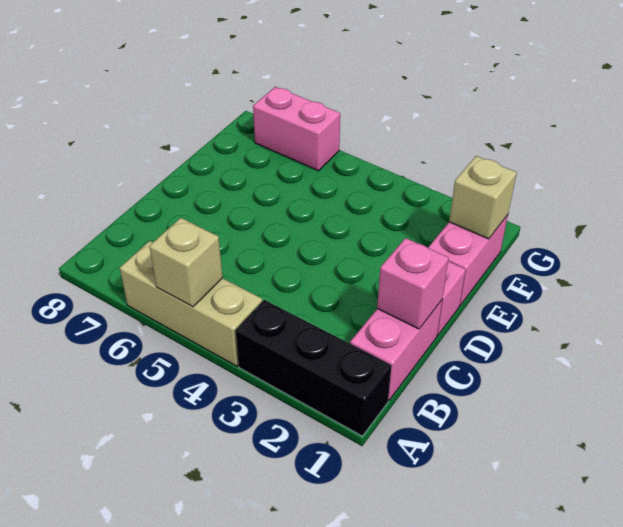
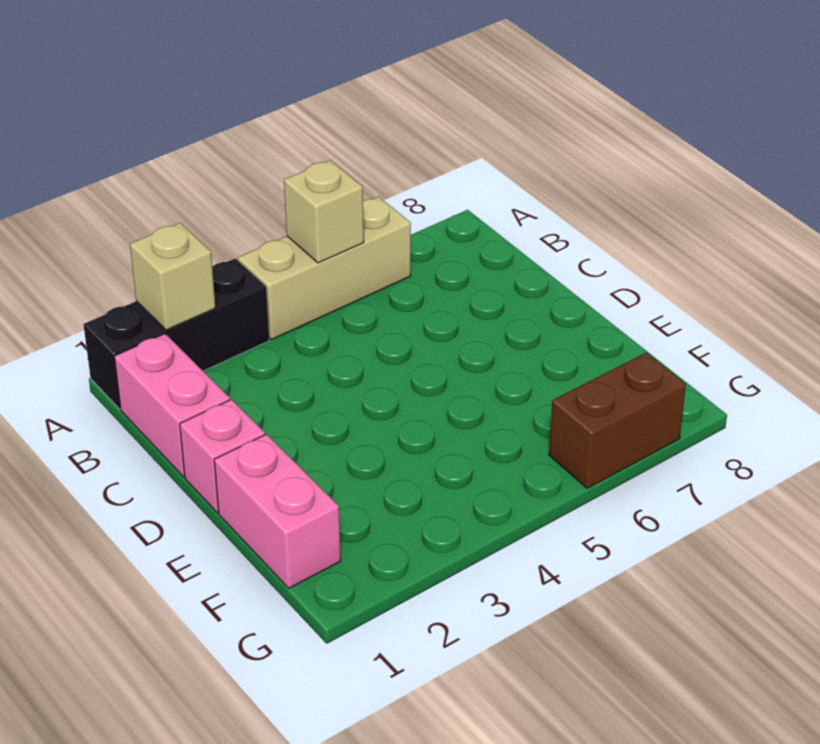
pink brick C1 level 2 -> none
tan brick F1 level 2 -> tan brick A2 level 2
pink brick G6:G7 level 1 -> brown brick G6:G7 level 1

